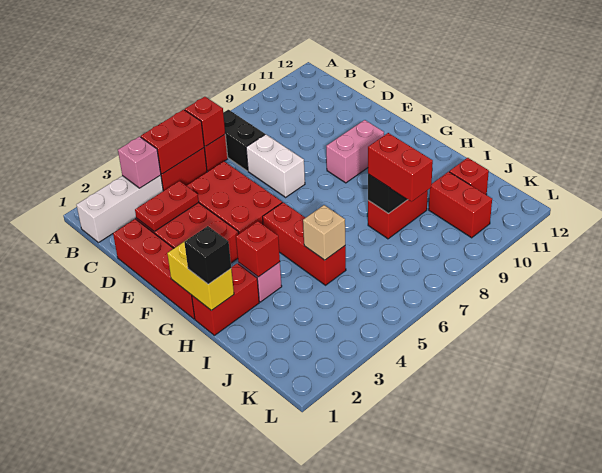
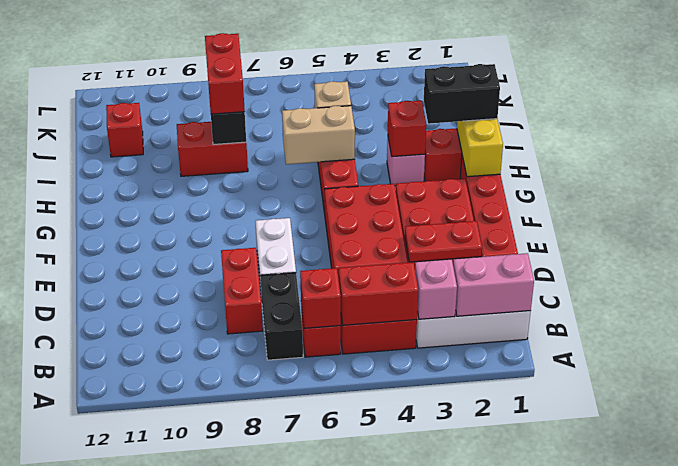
pink brick F9:F10 level 1 -> pink brick B1:B2 level 2
black brick H1 level 3 -> black brick H1:H2 level 3
none -> tan brick H5:H6 level 2
red brick J10:K10 level 1 -> red brick C8:D8 level 1

